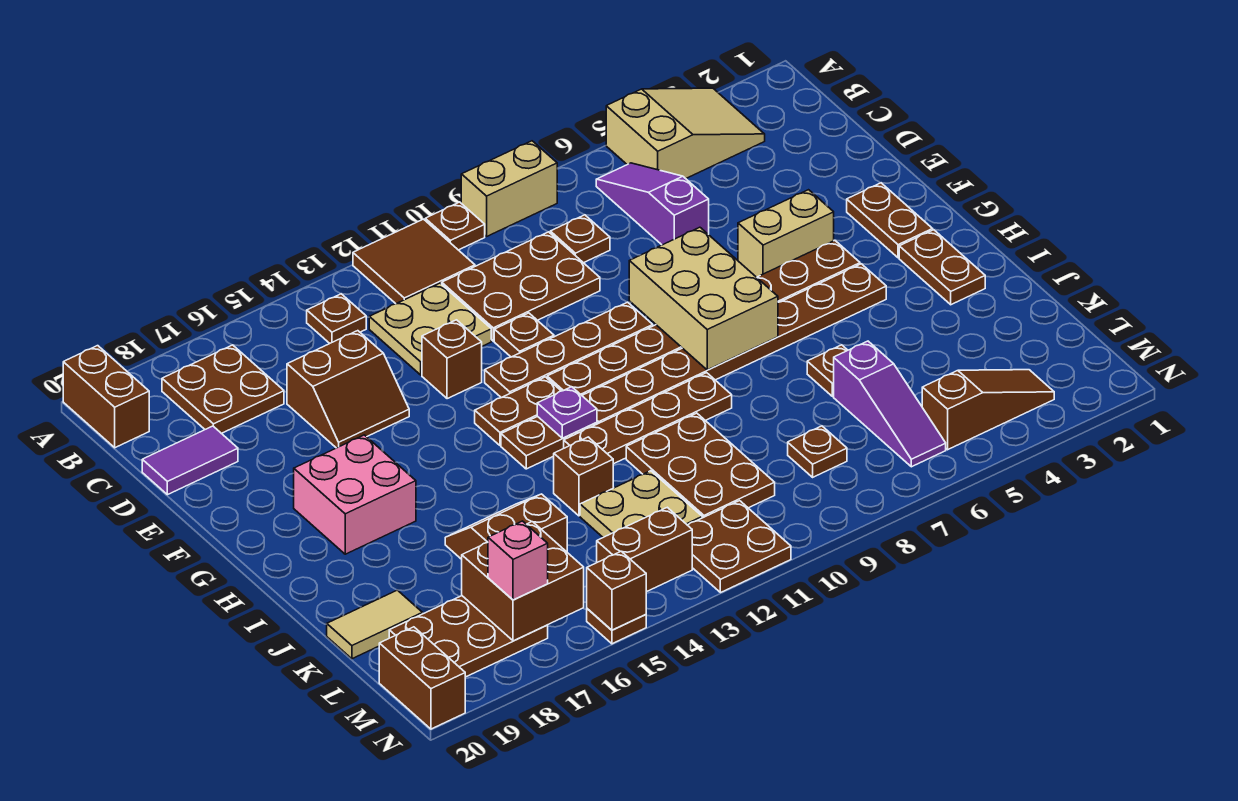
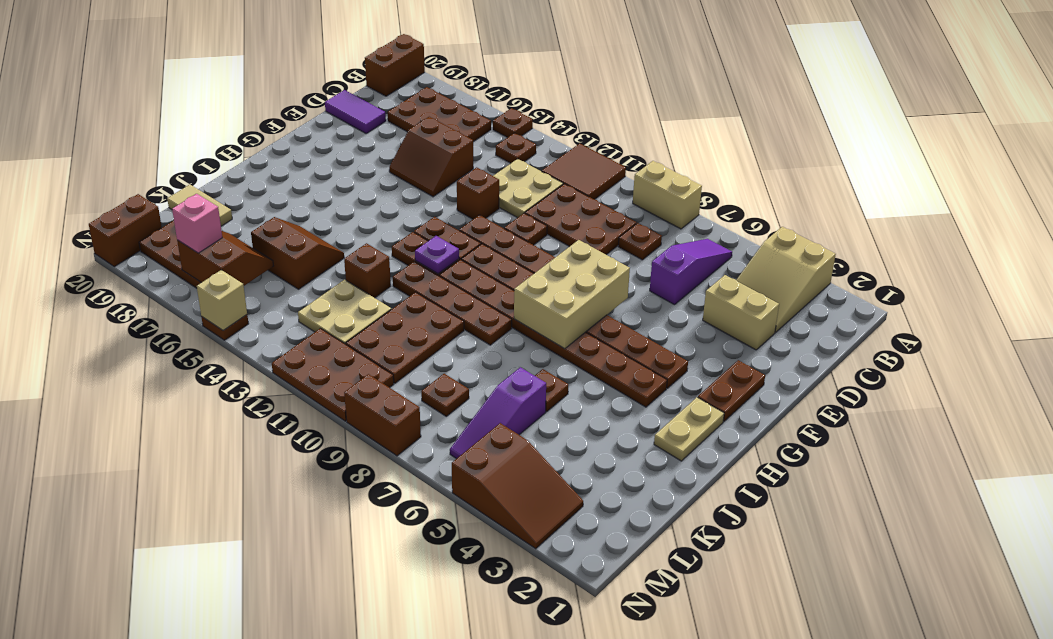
tan slope A3:B5 level 1 top 5 -> tan slope A3:C4 level 1 top A
brown plate A10 level 1 -> brown plate A15 level 1
brown plate B17:C18 level 1 -> brown plate B16:C18 level 1
tan brick F4:F5 level 1 -> tan brick D3:D4 level 1
pink brick G17:H18 level 1 -> none
brown plate H2:I2 level 1 -> tan plate H2:I2 level 1
brown brick L16:M17 level 2 -> brown slope L16:M17 level 2 top M
brown slope M3:M5 level 1 top 5 -> brown slope M3:N5 level 1 top 5
brown plate M11:N12 level 1 -> brown plate M10:N12 level 1
brown brick M13:M14 level 1 -> brown brick N8:N9 level 1
brown brick N15 level 2 -> tan brick N15 level 2

